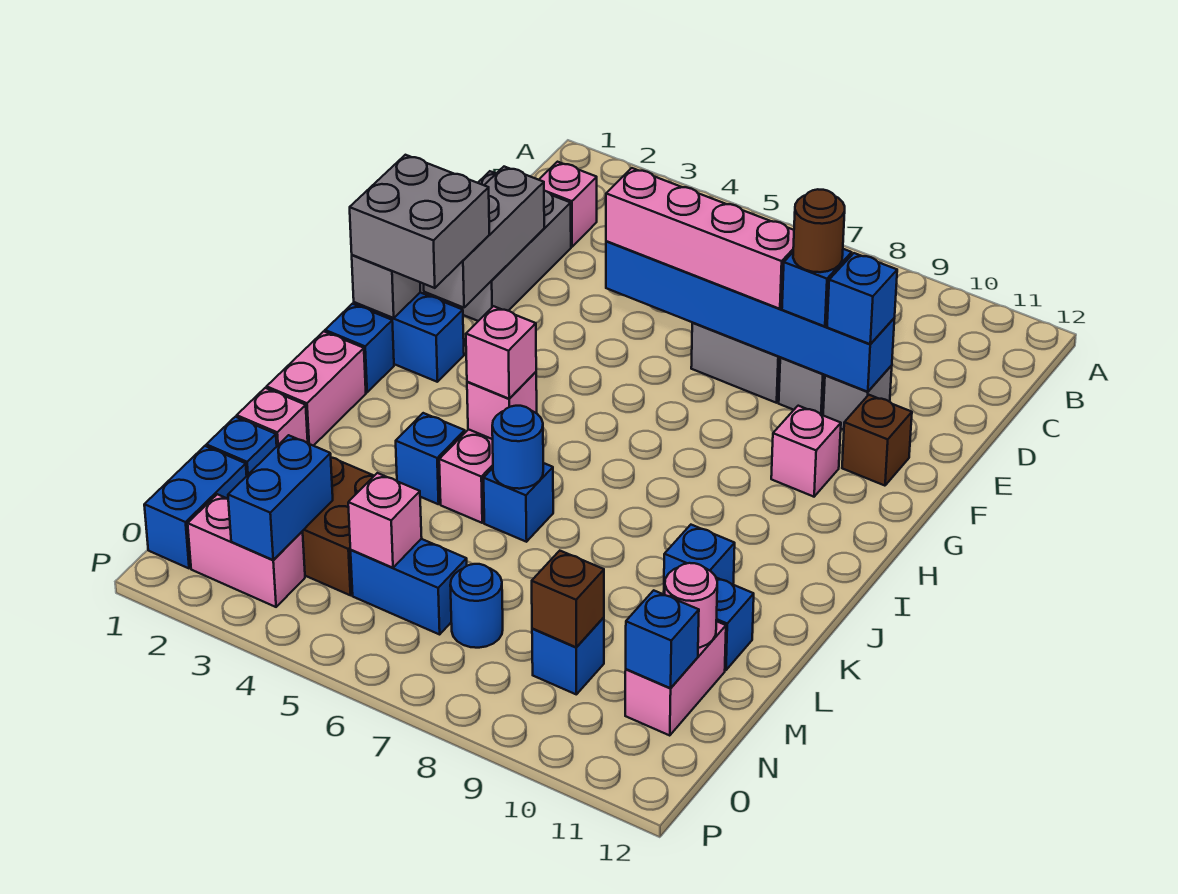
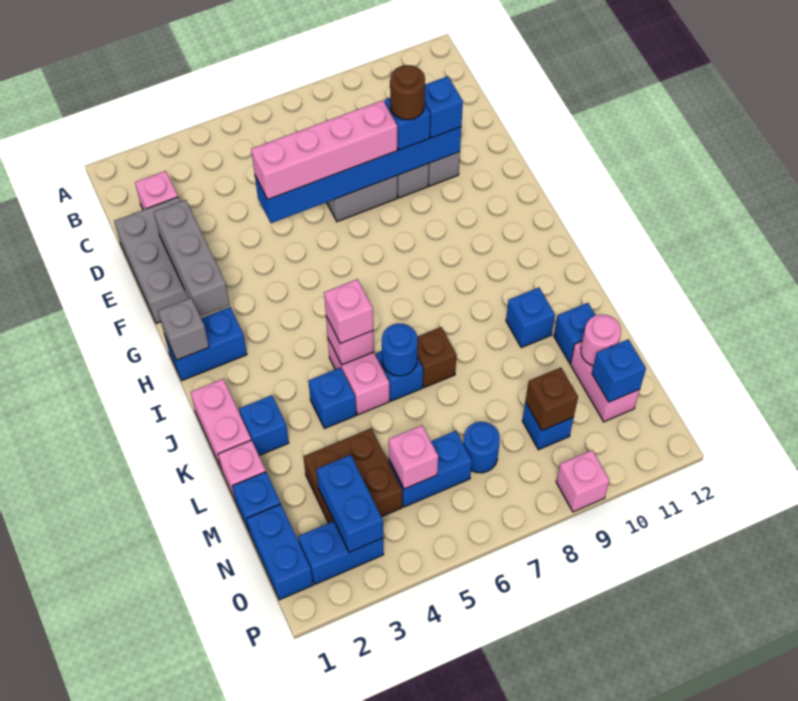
brown brick F11 level 1 -> brown brick K7 level 1
grey brick G1:H2 level 3 -> none
pink brick G10 level 1 -> pink brick P9 level 1
blue brick I1 level 1 -> blue brick K2 level 1
pink brick O2:O3 level 1 -> blue brick O2:O3 level 1

